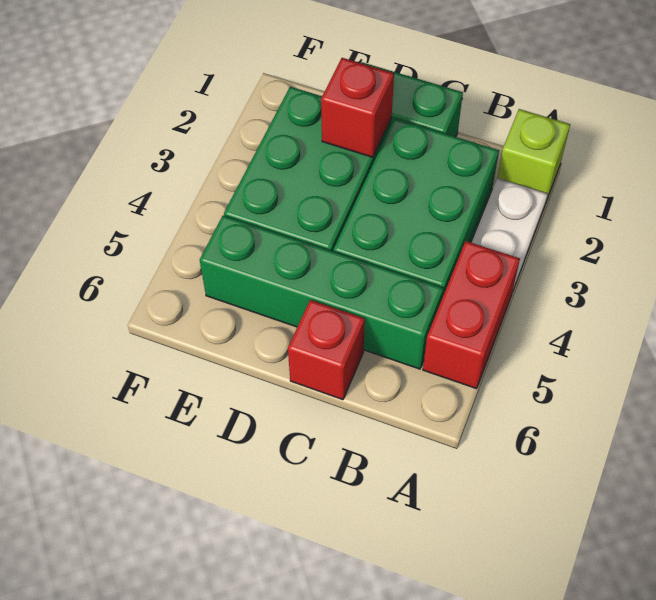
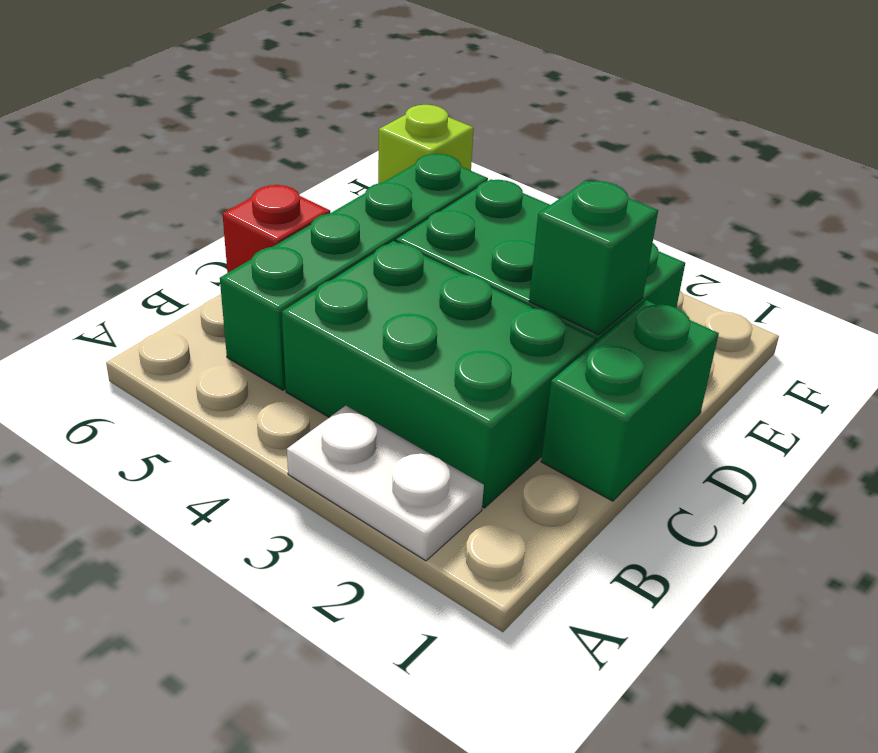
lime brick A1 level 1 -> lime brick F6 level 1
red brick A4:A5 level 1 -> none
red brick D2 level 2 -> green brick D2 level 2

